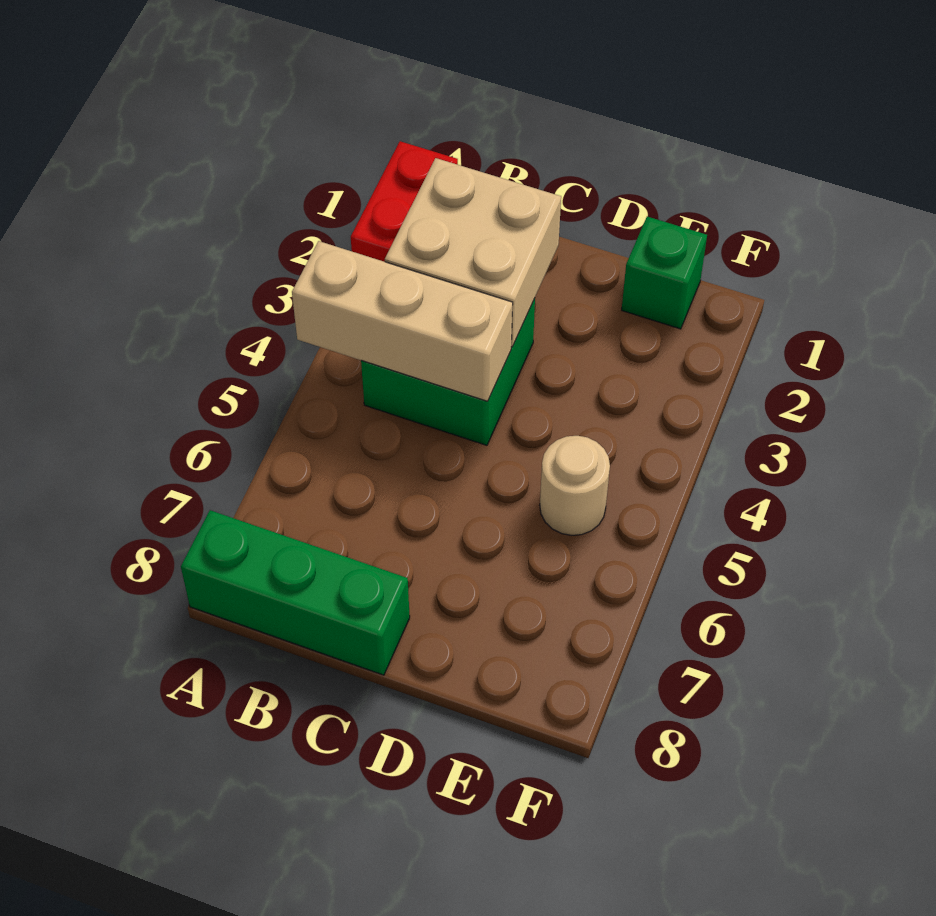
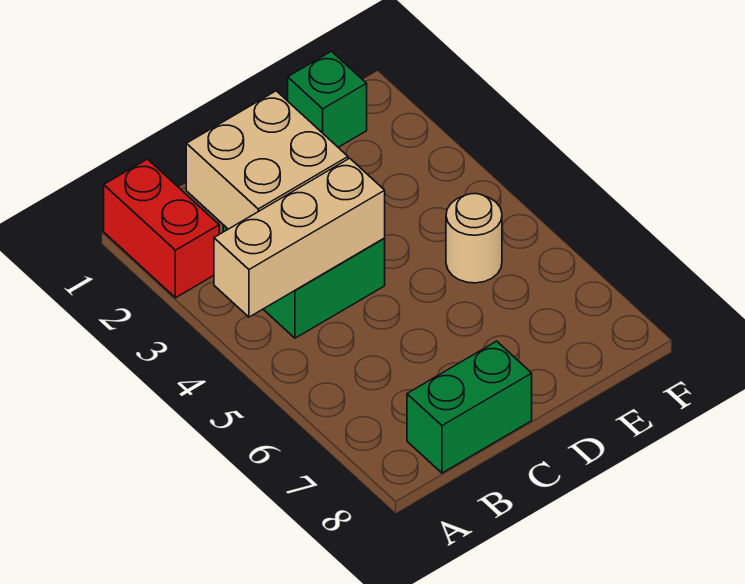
green brick A8:C8 level 1 -> green brick B8:C8 level 1

